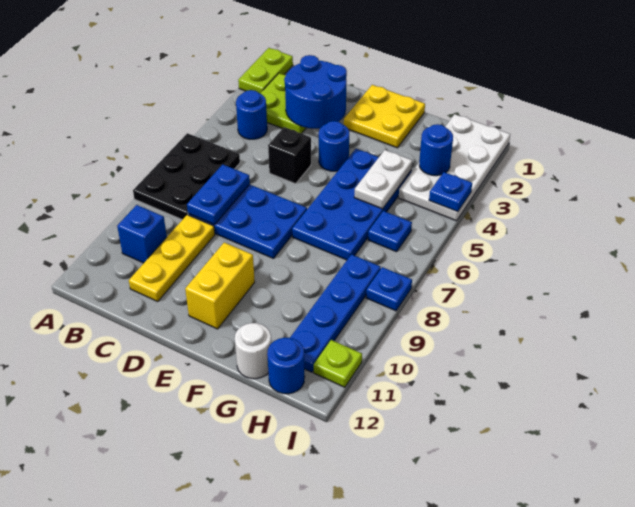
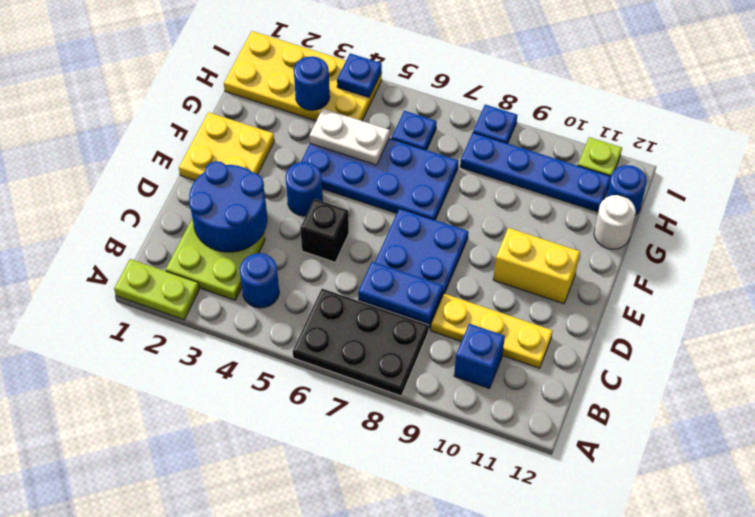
white plate H1:I4 level 1 -> yellow plate H1:I4 level 1

